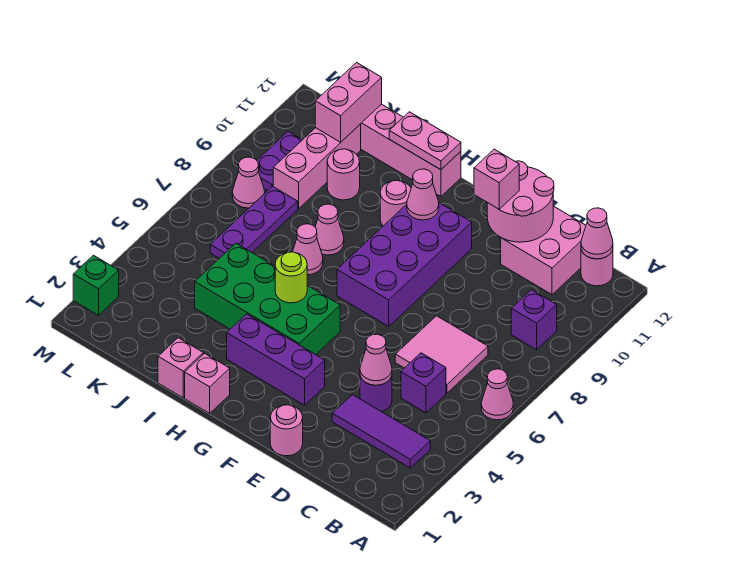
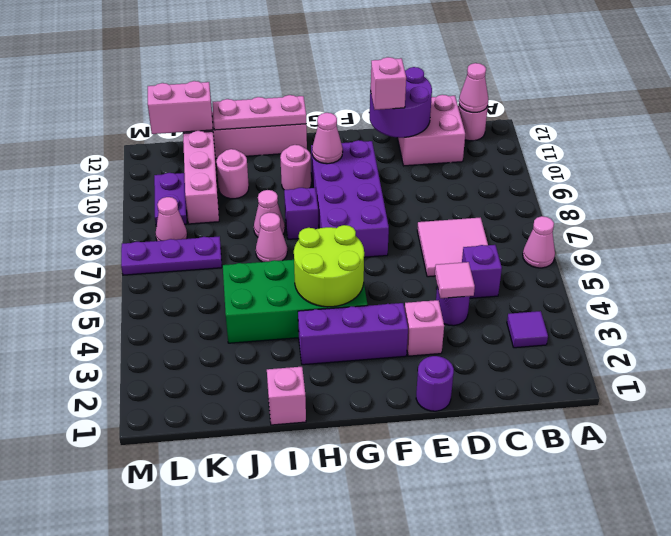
purple tile B3:D3 level 1 -> purple tile B3 level 1
purple brick B9 level 1 -> purple brick H8 level 1
pink cone D4 level 2 -> pink tile D4 level 2
pink round brick D11:E12 level 2 -> purple round brick D11:E12 level 2
pink round brick E1 level 1 -> purple round brick E1 level 1
pink brick H1 level 1 -> pink brick E3 level 1
lime round brick H5 level 2 -> lime round brick G4:H5 level 2
pink plate H12:I12 level 2 -> pink plate H12:J12 level 2
purple plate K6:K8 level 1 -> purple plate K7:M7 level 1
pink brick K11:K12 level 2 -> pink brick K12:L12 level 2
green brick M2 level 1 -> none

